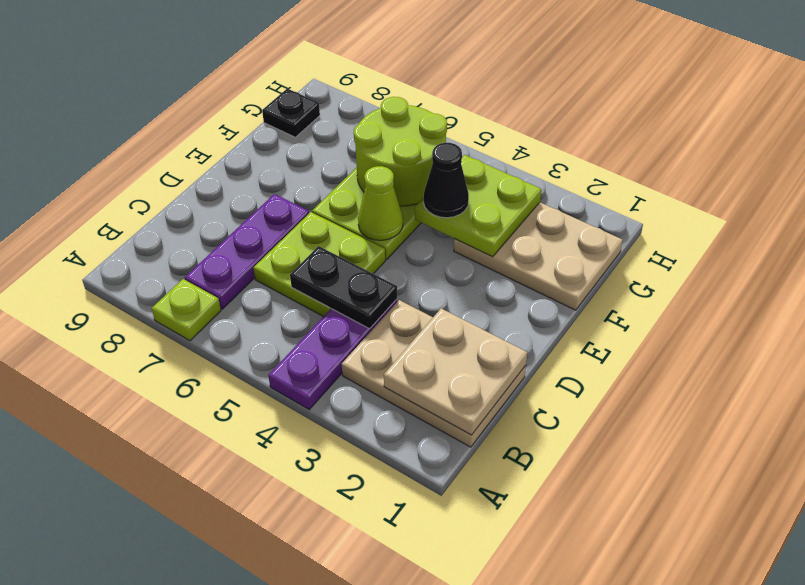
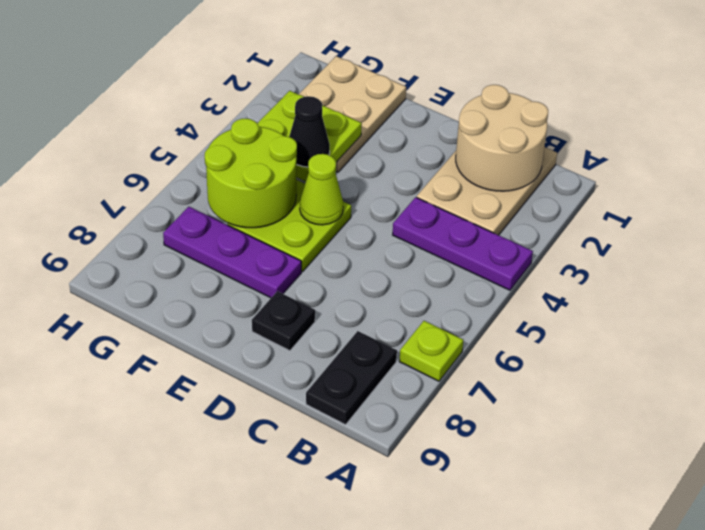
tan plate B1:C2 level 2 -> tan round brick B1:C2 level 2
purple plate B7:D7 level 1 -> purple plate E7:G7 level 1
black plate C4:C5 level 2 -> black plate B8:B9 level 1
lime plate C5:D6 level 1 -> none
black plate G9 level 1 -> black plate D8 level 1

